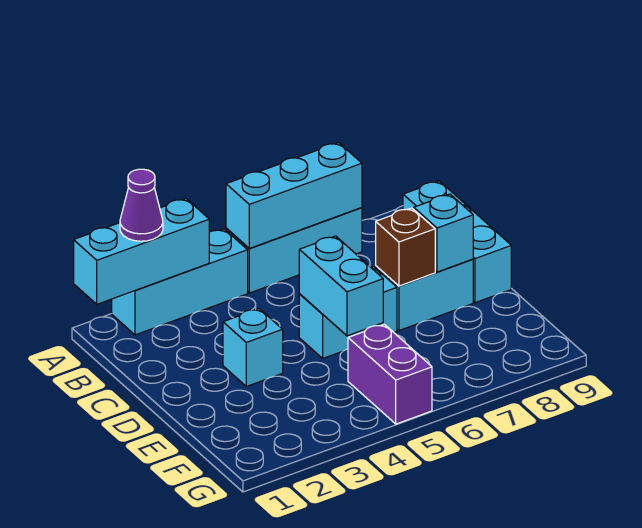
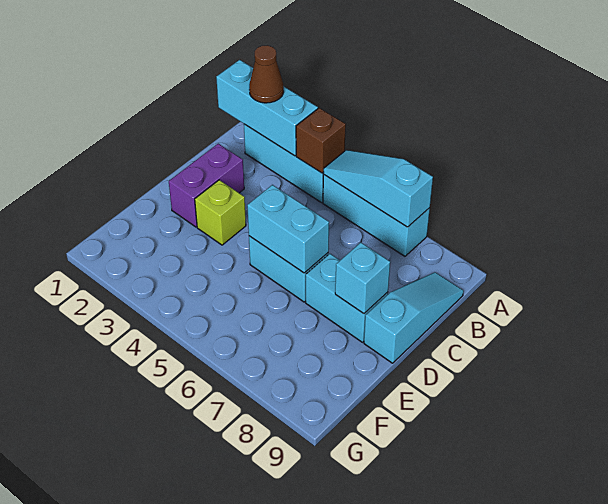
purple cone A2 level 3 -> brown cone A2 level 3
cyan brick A5:A7 level 2 -> cyan slope A5:A7 level 2 top 7
cyan brick B9:D9 level 1 -> cyan slope B9:D9 level 1 top D
cyan brick D3 level 1 -> lime brick D3 level 1
cyan brick D5:E5 level 2 -> cyan brick D5:D6 level 2
brown brick D7 level 2 -> brown brick A4 level 2
purple brick F5:G5 level 1 -> purple brick C2:D2 level 1

